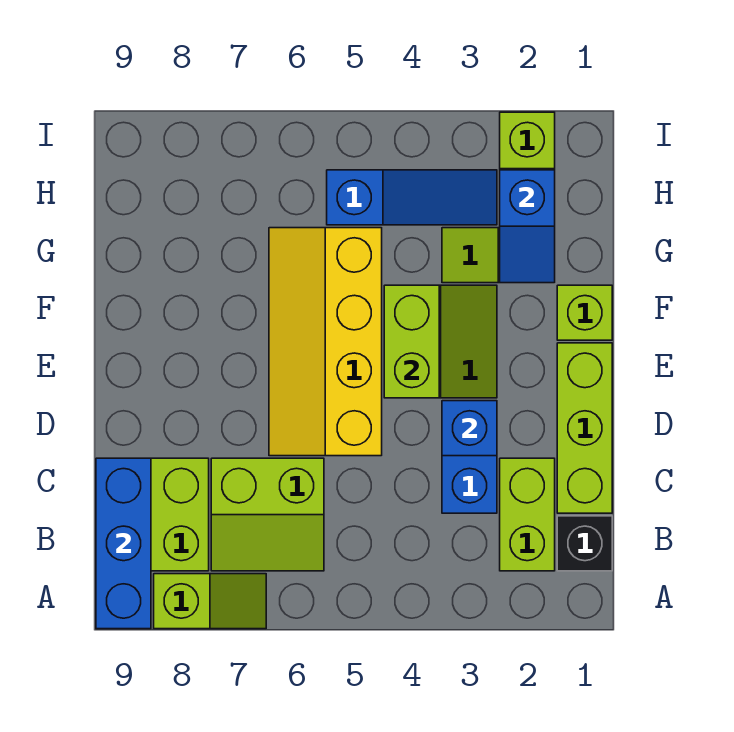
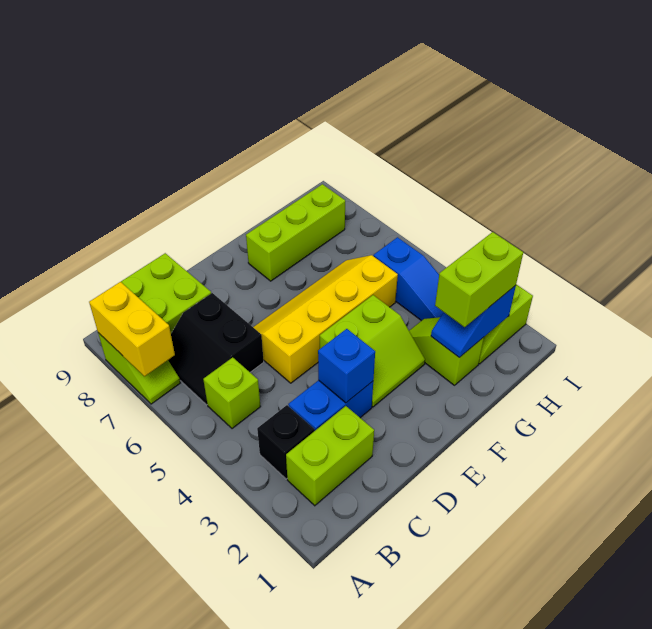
none -> yellow brick A7:A8 level 2
blue brick A9:C9 level 2 -> none
black brick B1 level 1 -> black brick B3 level 1
lime slope B6:C7 level 1 top C -> black slope B6:C7 level 1 top C
lime brick C1:E1 level 1 -> lime brick F8:H8 level 1
lime brick E4:F4 level 2 -> lime brick G2:H2 level 3
lime brick F1 level 1 -> lime brick B5 level 1

